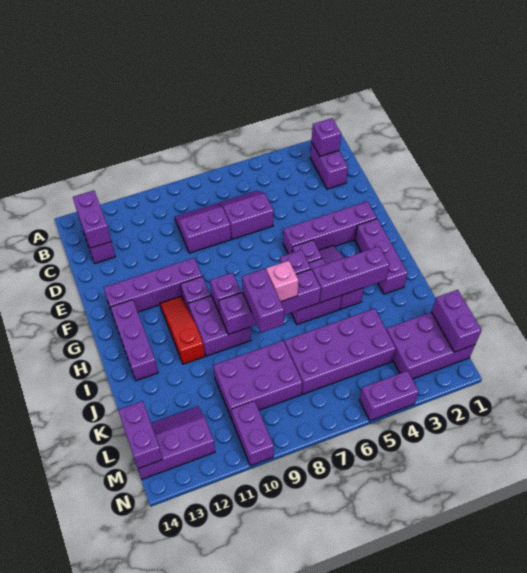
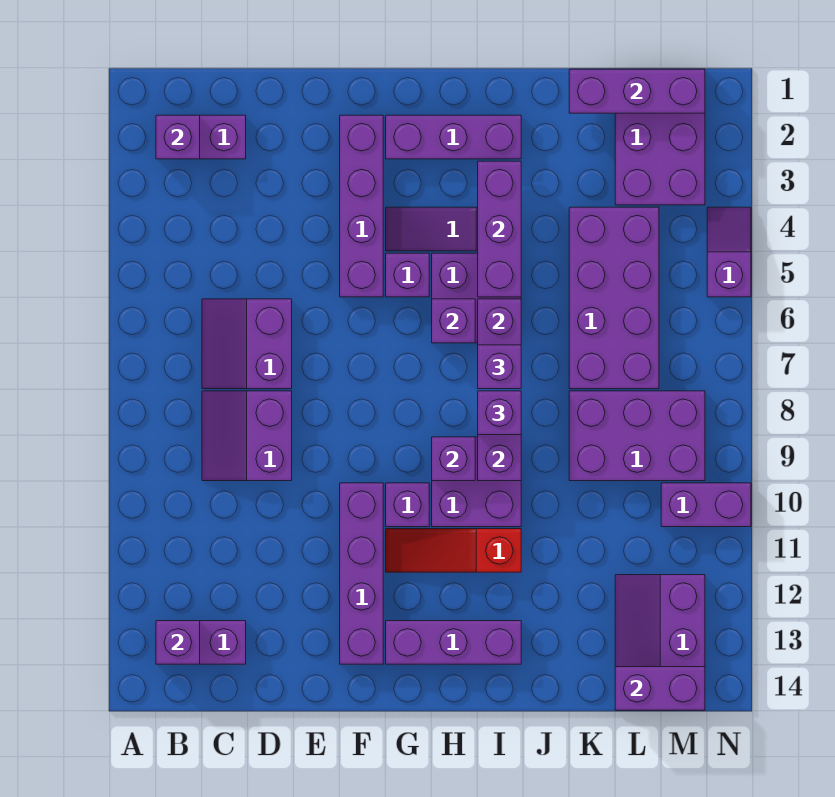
purple brick B13:C13 level 2 -> purple brick B13 level 2
pink brick I7 level 3 -> purple brick I7 level 3
purple brick I8:J8 level 3 -> purple brick I8 level 3
purple brick K8:L10 level 1 -> purple brick K8:M9 level 1
purple brick L1:M1 level 2 -> purple brick K1:M1 level 2
purple brick N4:N5 level 1 -> purple slope N4:N5 level 1 top 5

